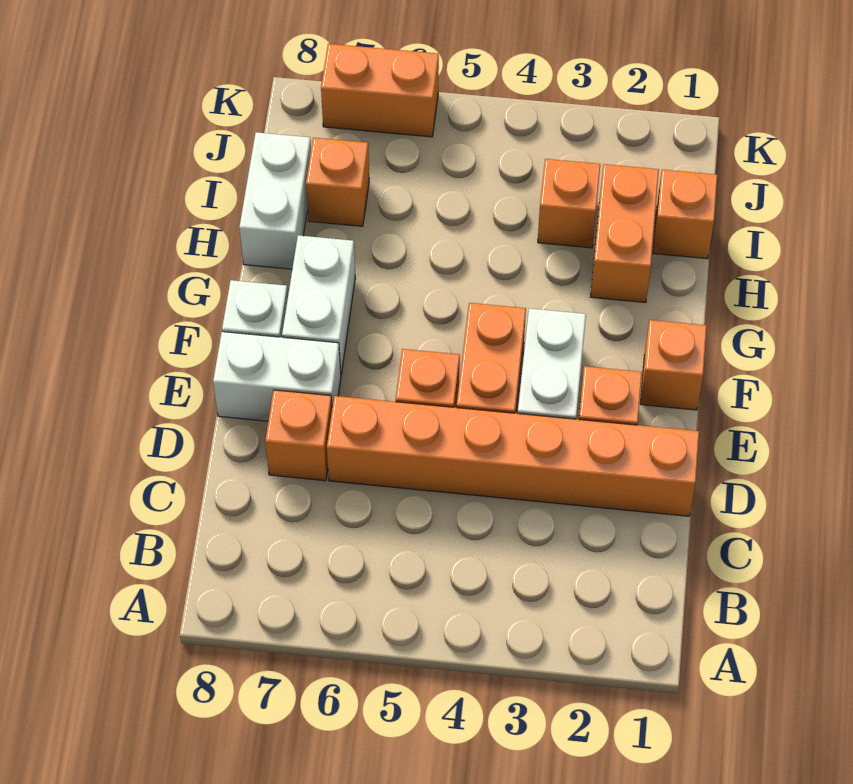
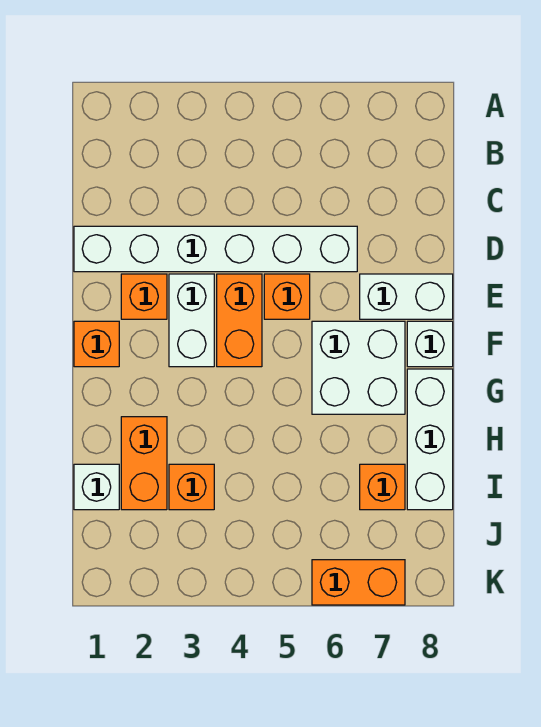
orange brick D1:D6 level 1 -> white brick D1:D6 level 1
orange brick D7 level 1 -> none
white brick F7:G7 level 1 -> white brick F6:G7 level 1
white brick H8:I8 level 1 -> white brick G8:I8 level 1
orange brick I1 level 1 -> white brick I1 level 1

